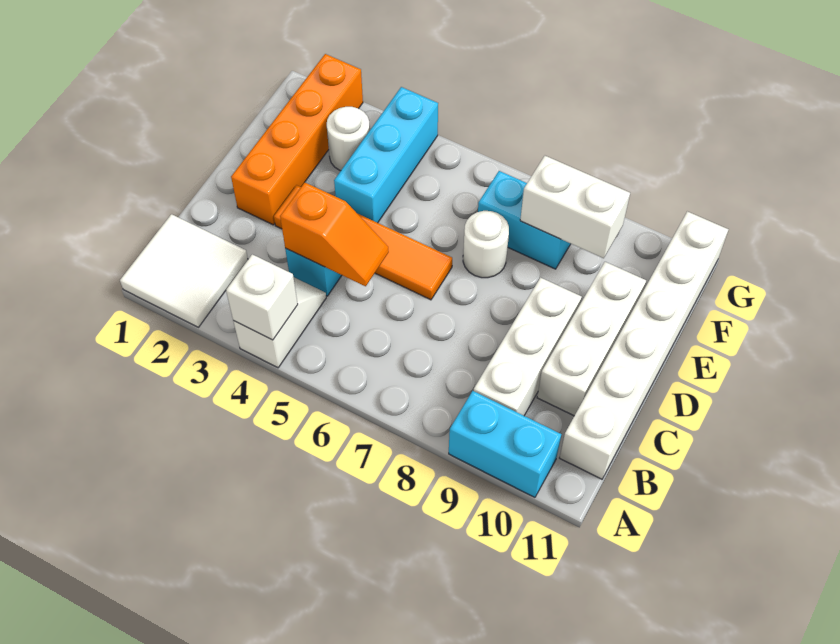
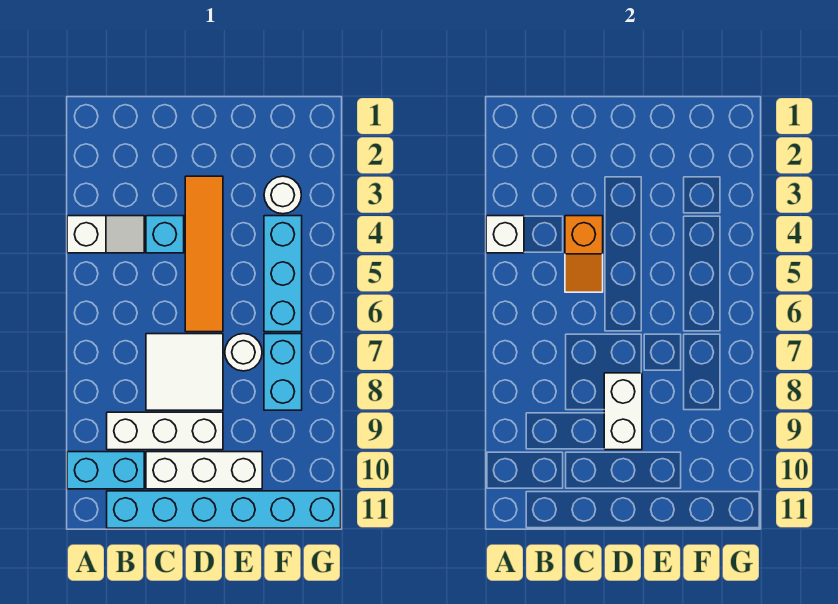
white tile A1:B2 level 1 -> white tile C7:D8 level 1
cyan brick A9:A10 level 1 -> cyan brick A10:B10 level 1
white brick B11:G11 level 1 -> cyan brick B11:G11 level 1
orange brick D2:G2 level 1 -> none
cyan brick E4:G4 level 1 -> cyan brick F4:F6 level 1
white brick F8:F9 level 2 -> white brick D8:D9 level 2

